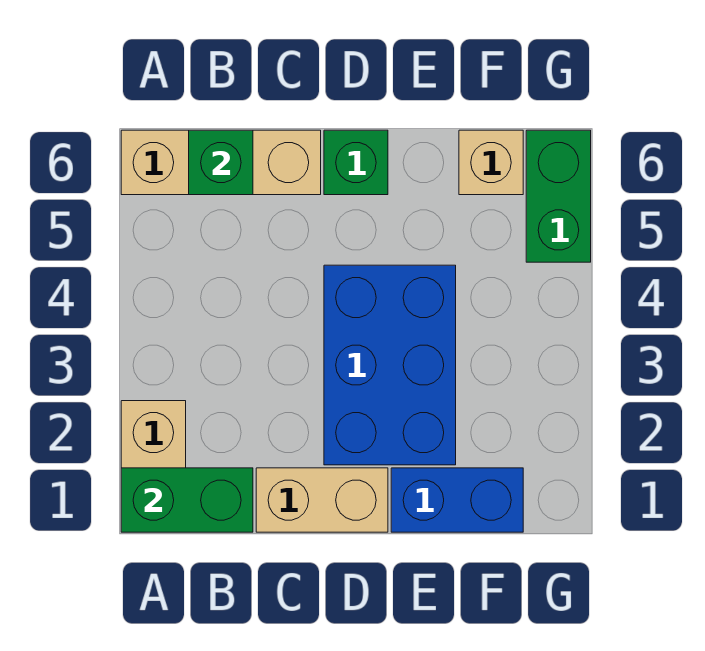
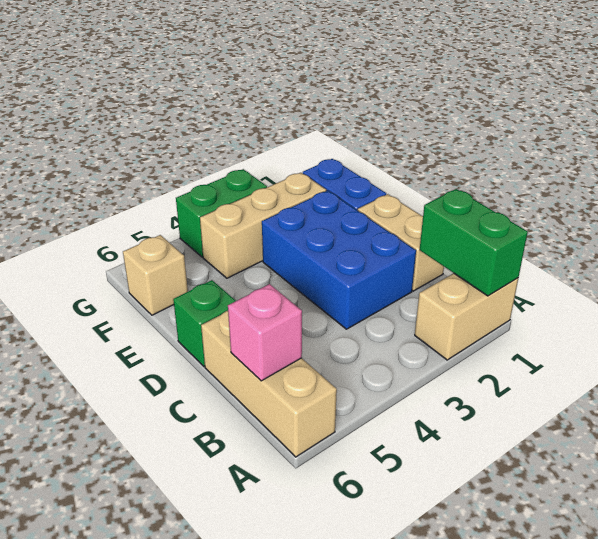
green brick B6 level 2 -> pink brick B6 level 2
blue brick D2:E4 level 1 -> blue brick C2:E3 level 1
none -> tan brick F2:F4 level 1
green brick G5:G6 level 1 -> green brick G3:G4 level 1

